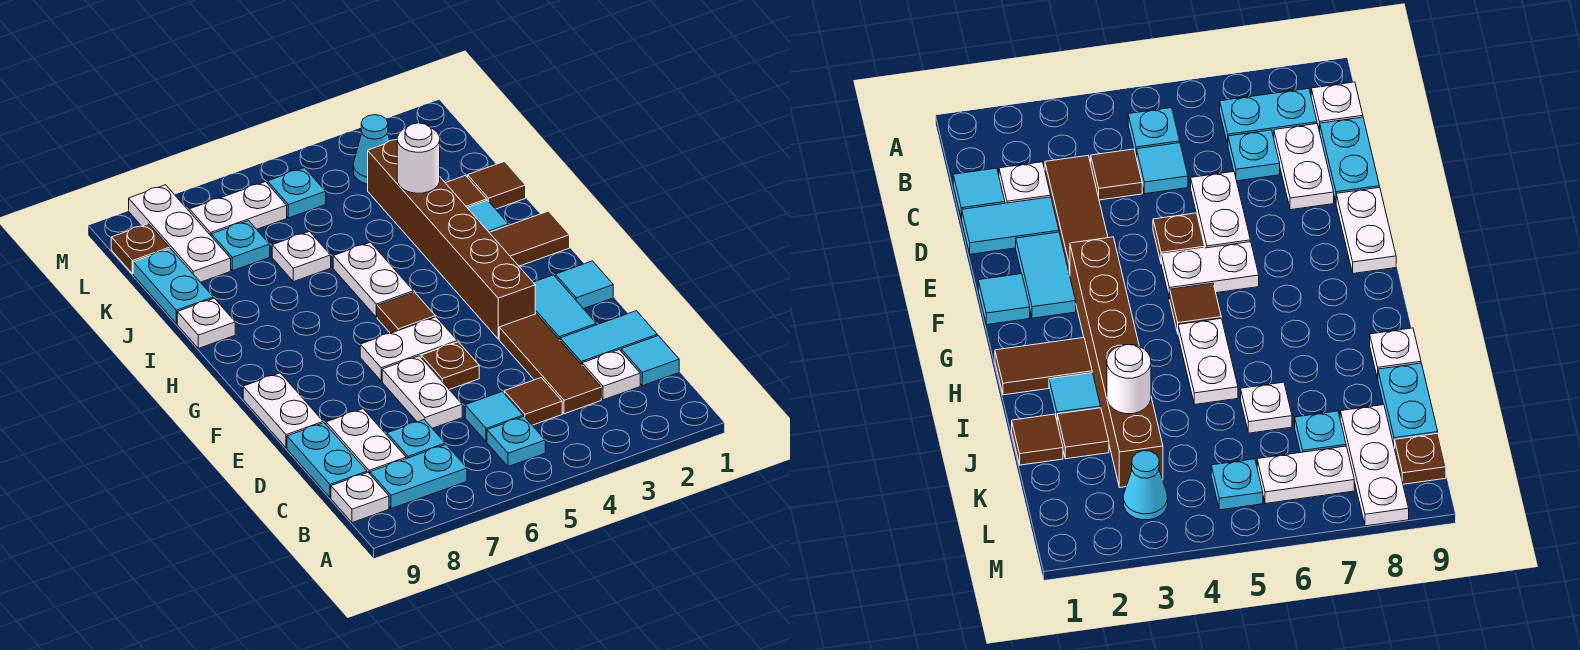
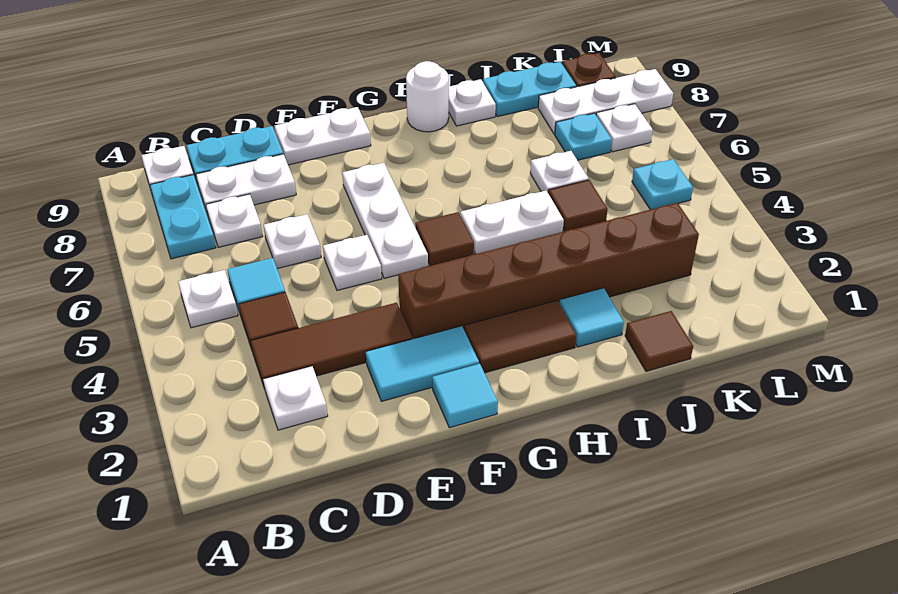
cyan plate B5 level 1 -> white plate B5 level 1
cyan tile C1 level 1 -> none
cyan plate C7 level 1 -> white plate C7 level 1
cyan tile D1:D2 level 1 -> none
white plate D6:E6 level 1 -> white plate D6 level 1
brown plate E5 level 1 -> white plate E5 level 1
white plate F5:F6 level 1 -> white plate F5:F7 level 1
brown tile H1:H2 level 1 -> brown tile G2:H2 level 1
brown tile J2 level 1 -> brown tile J5 level 1
white round brick J3 level 2 -> white round brick H9 level 1
cyan cone L3 level 1 -> none
white plate L6:L7 level 1 -> white plate L7 level 1

